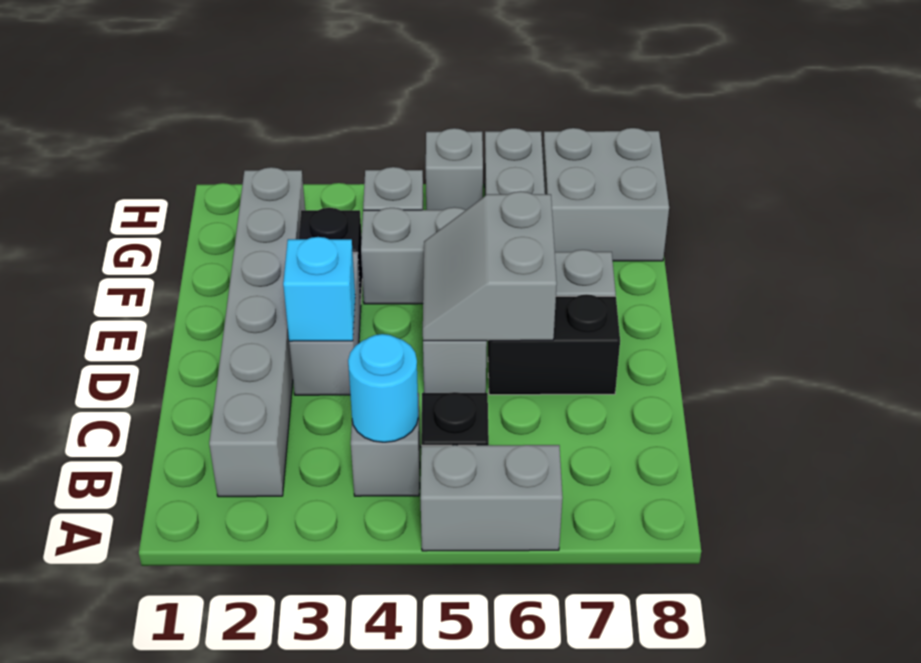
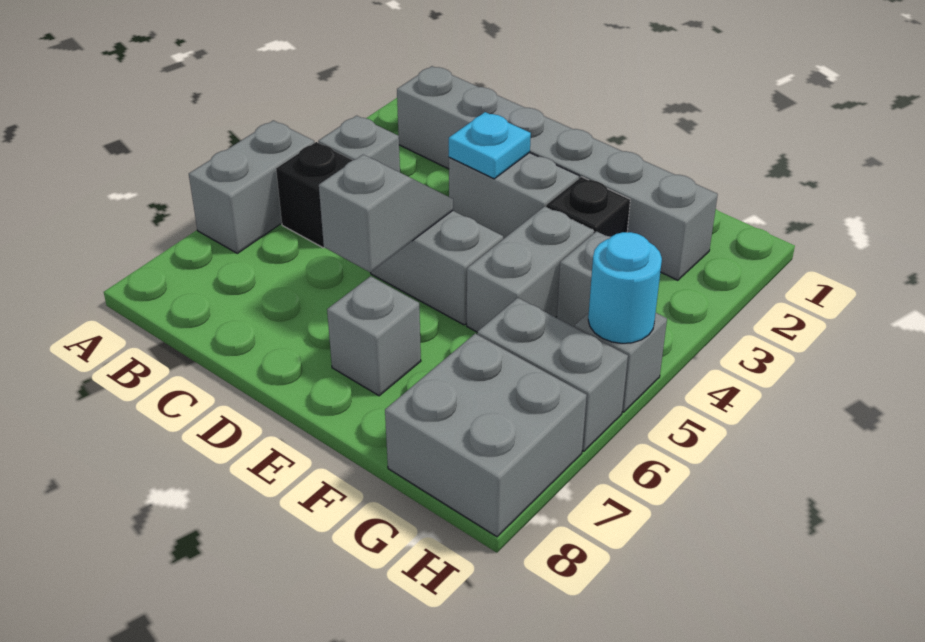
cyan round brick B4 level 2 -> cyan round brick H5 level 2
cyan brick D3 level 2 -> cyan plate D3 level 2
grey slope D5:E6 level 2 top 6 -> grey slope D5:D6 level 2 top 6
black brick D6:D7 level 1 -> none

